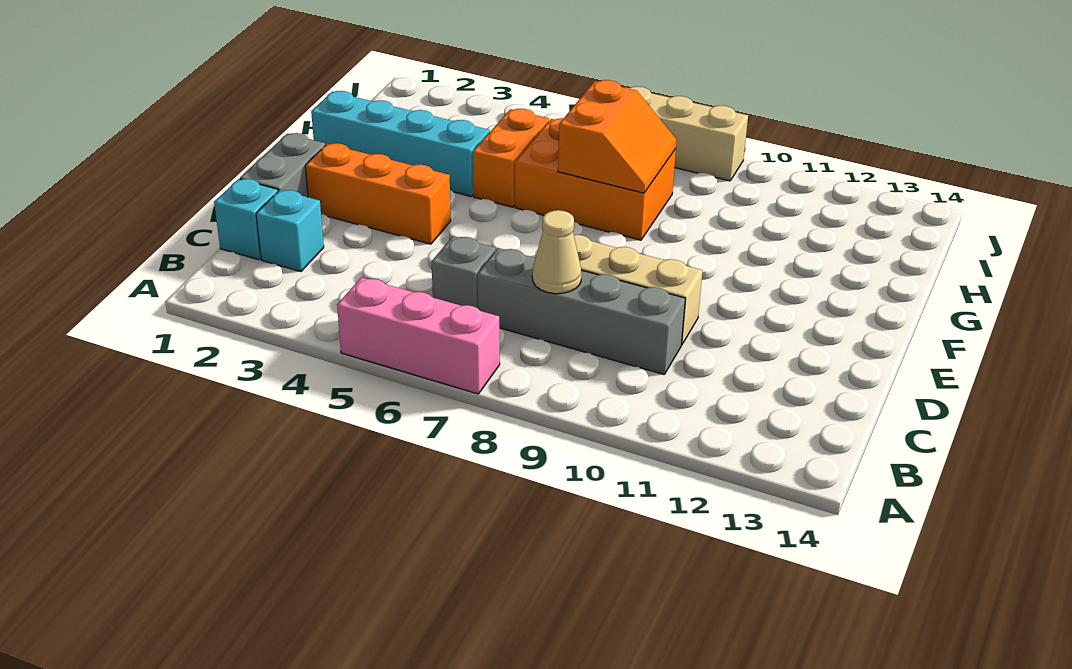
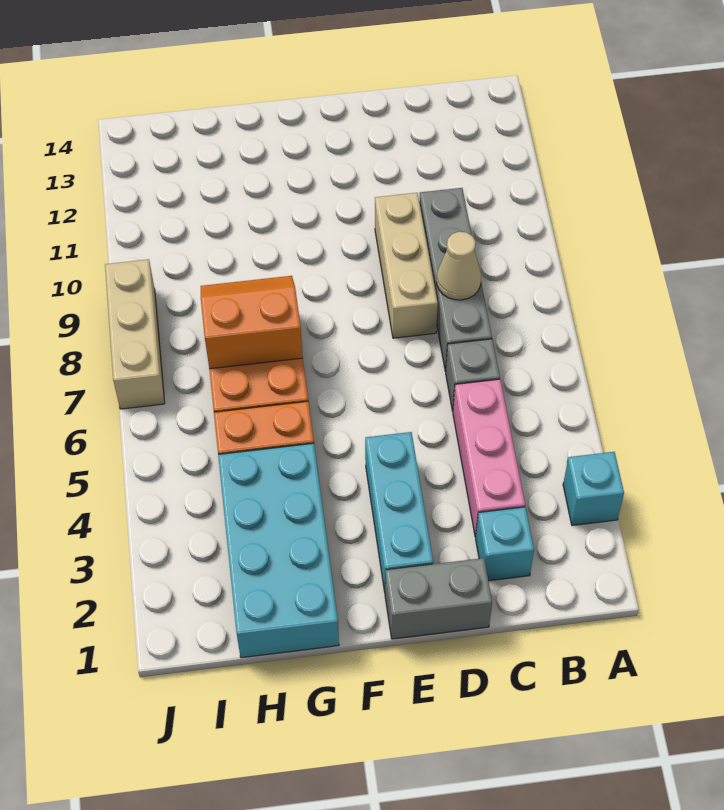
pink brick A5:A7 level 1 -> pink brick C3:C5 level 1
cyan brick C1 level 1 -> cyan brick A3 level 1
orange brick E2:E4 level 1 -> cyan brick E2:E4 level 1
cyan brick G1:G4 level 1 -> cyan brick G1:H4 level 1

